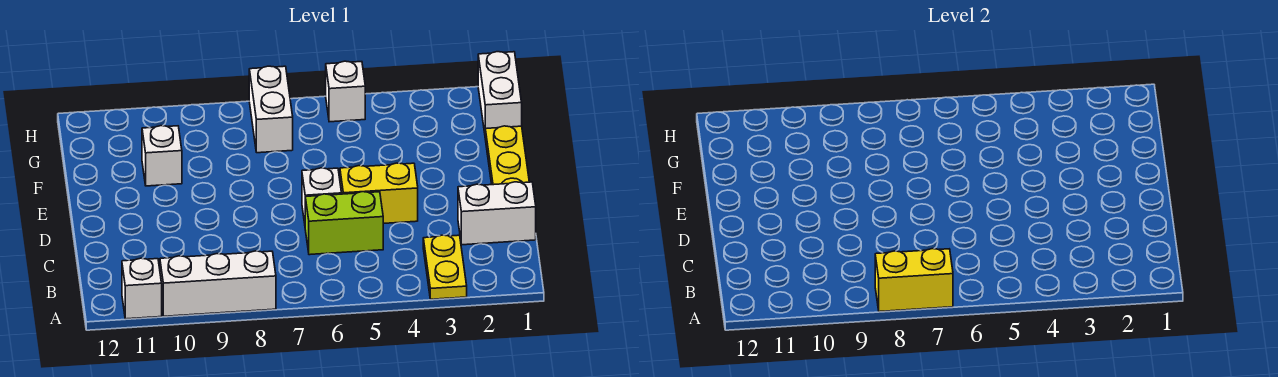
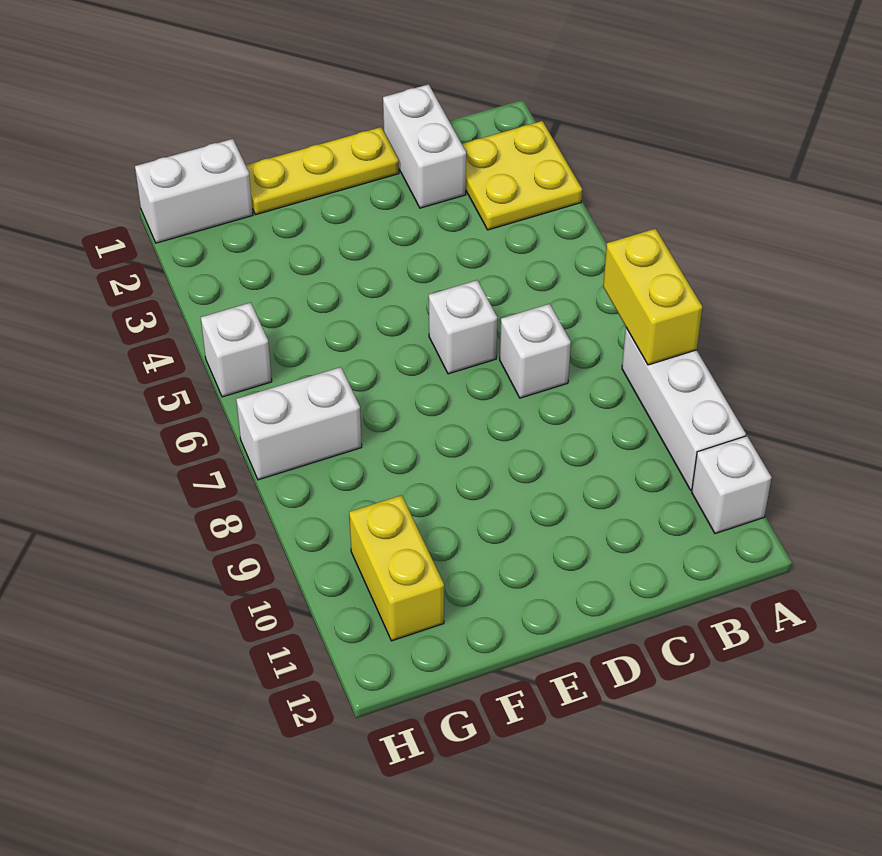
yellow plate A3:B3 level 1 -> yellow plate A2:B3 level 1
lime brick C5:C6 level 1 -> none
yellow brick D4:D5 level 1 -> yellow brick G10:G11 level 1
white brick F10 level 1 -> white brick C7 level 1

